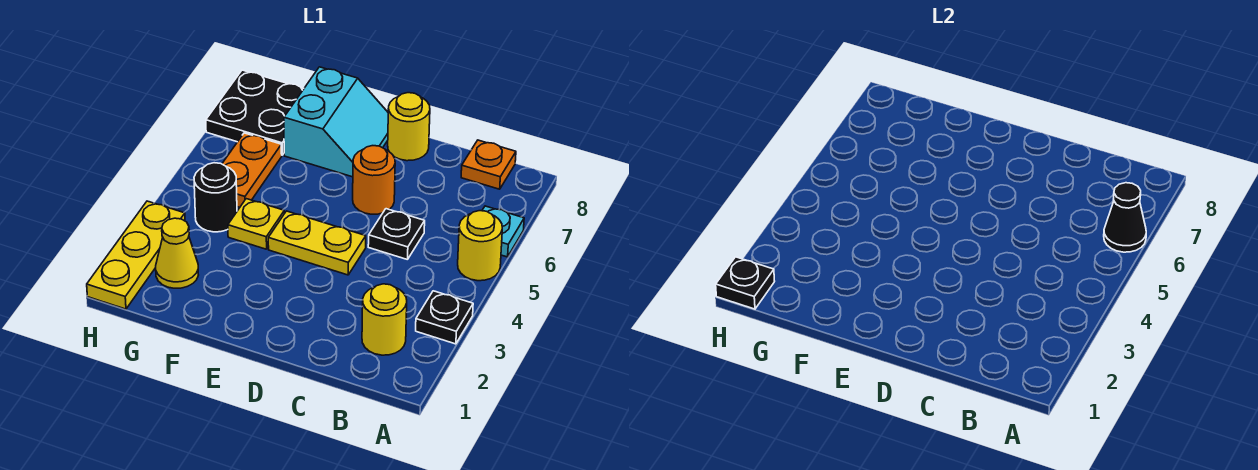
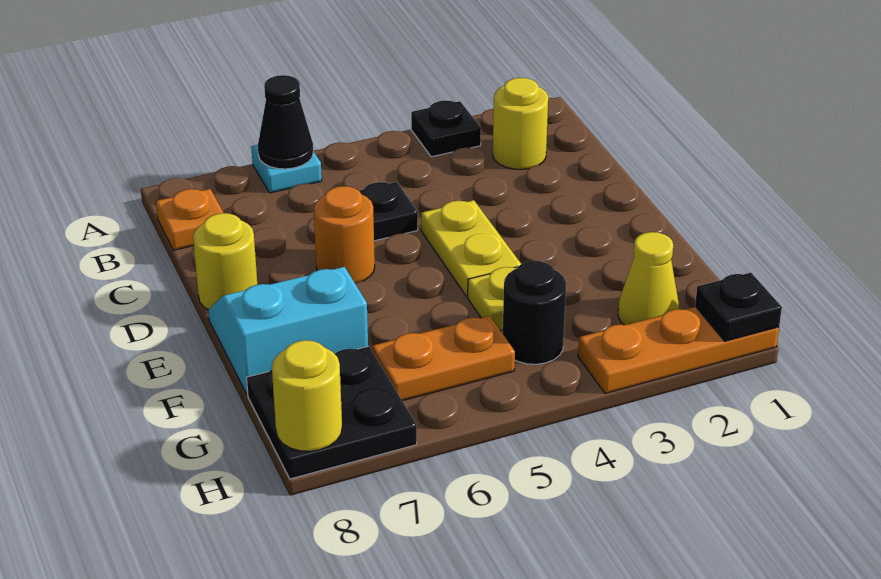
yellow round brick A5 level 1 -> yellow round brick H8 level 2
yellow plate H1:H3 level 1 -> orange plate H1:H3 level 1

